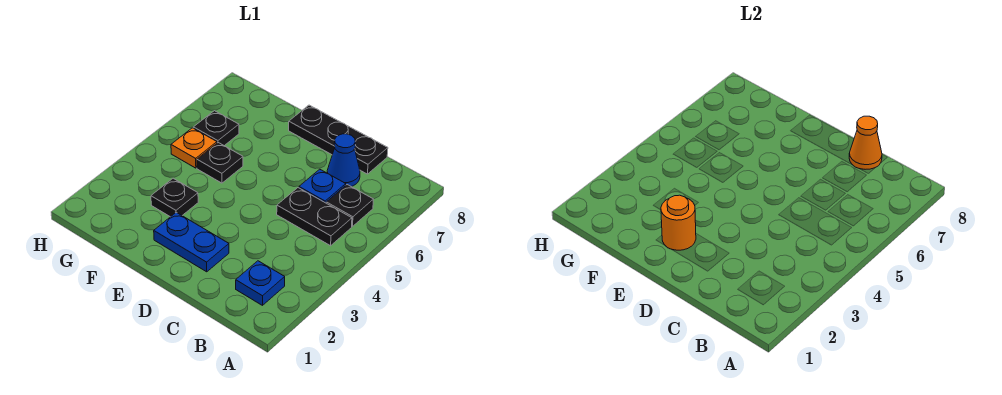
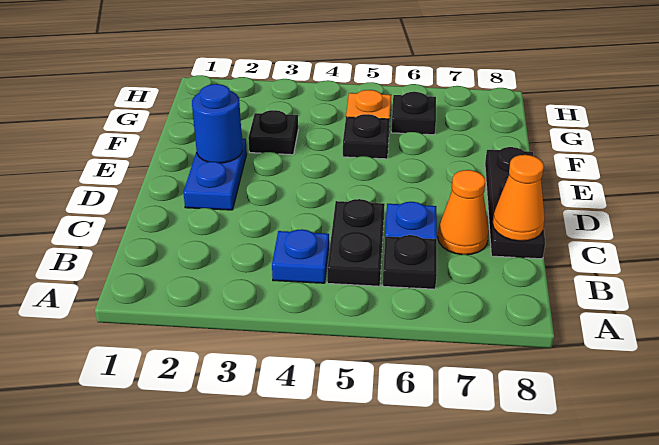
blue plate B2 level 1 -> blue plate B4 level 1
blue cone C7 level 1 -> orange cone C7 level 1
orange round brick E2 level 2 -> blue round brick E2 level 2

